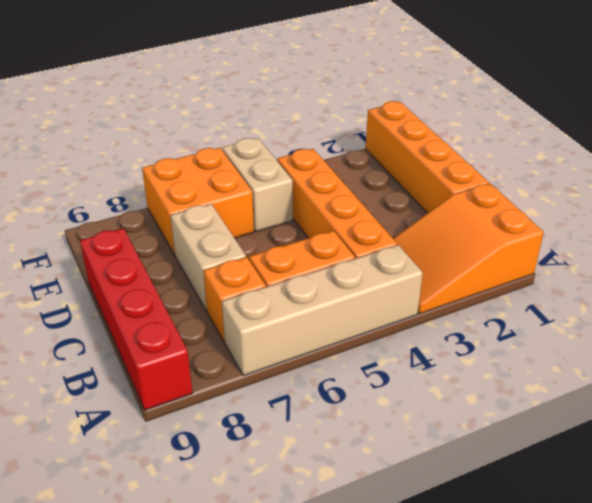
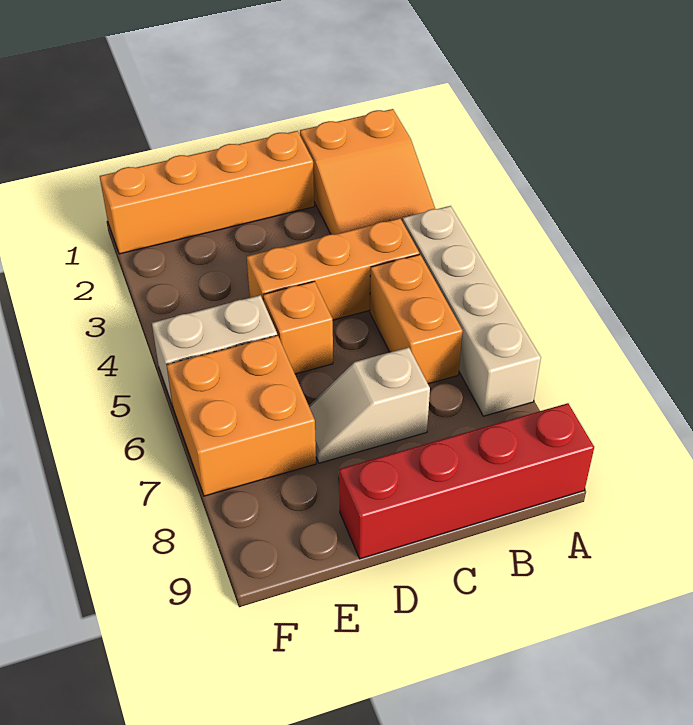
orange brick B4:E4 level 1 -> orange brick B4:D4 level 1
orange brick B7 level 1 -> orange brick D5 level 1
tan brick C7:D7 level 1 -> tan slope C7:D7 level 1 top C

